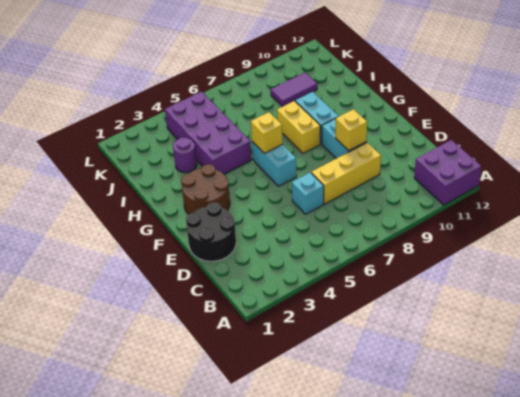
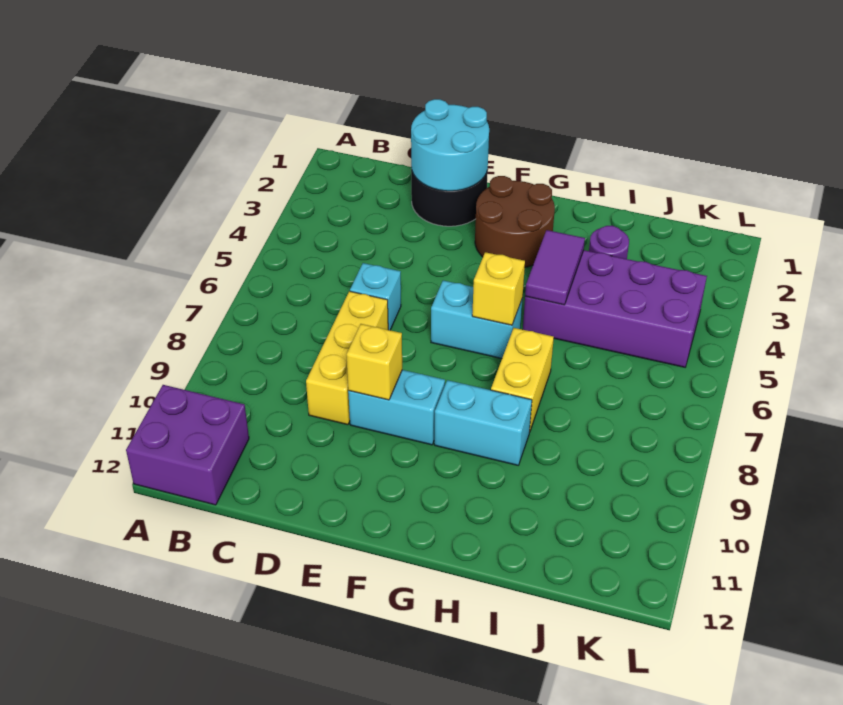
none -> cyan round brick D1:E2 level 2
yellow brick G8:H8 level 1 -> yellow brick H7:H8 level 1
purple tile J9:J10 level 1 -> purple tile H4:H5 level 2

